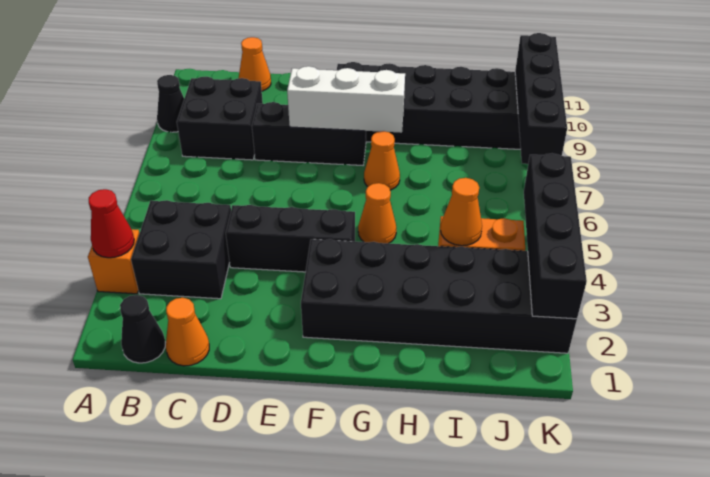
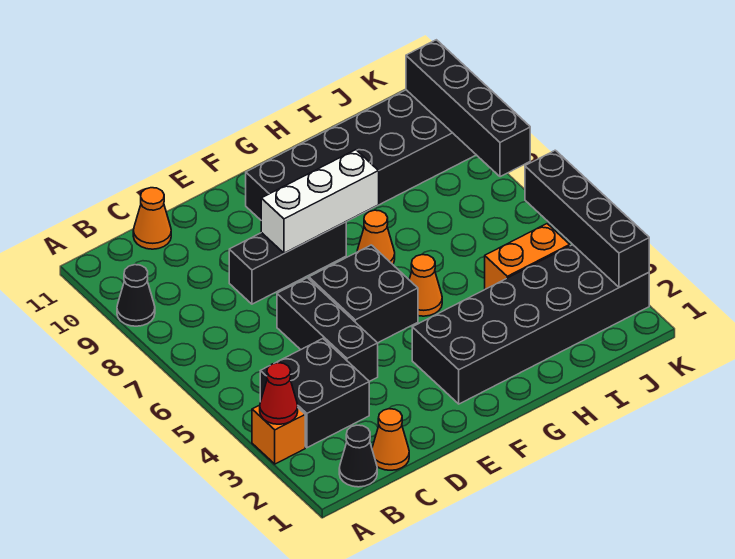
black brick B8:C9 level 1 -> black brick E5:F6 level 1
black brick D4:F4 level 1 -> black brick D4:D6 level 1
orange cone I4 level 2 -> none

